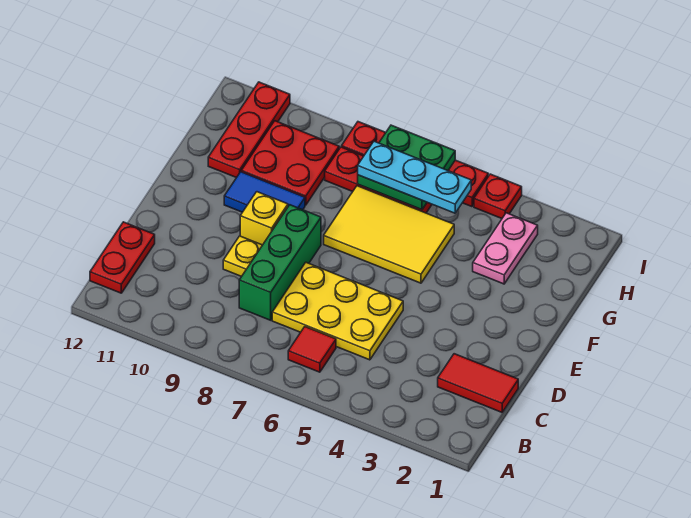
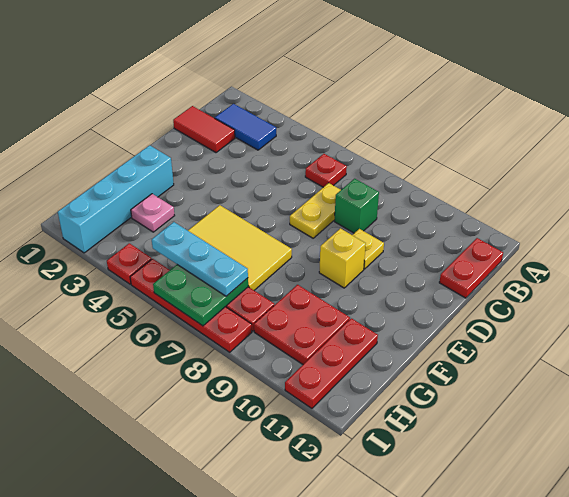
red tile B6 level 1 -> red plate B6 level 1
yellow plate C5:D7 level 1 -> yellow plate C7:D7 level 1
green brick C8:E8 level 1 -> green brick C8 level 1
none -> cyan brick F2:I2 level 1
blue tile F9:F10 level 1 -> blue tile B2:B3 level 1
pink plate G3:H3 level 1 -> pink plate G3 level 1

